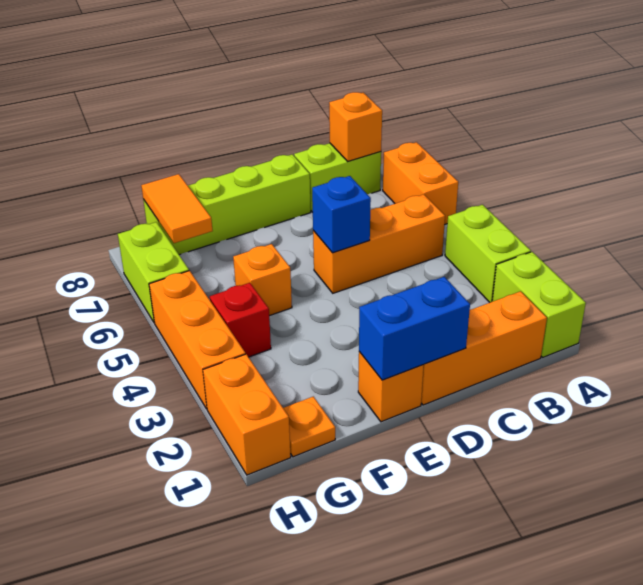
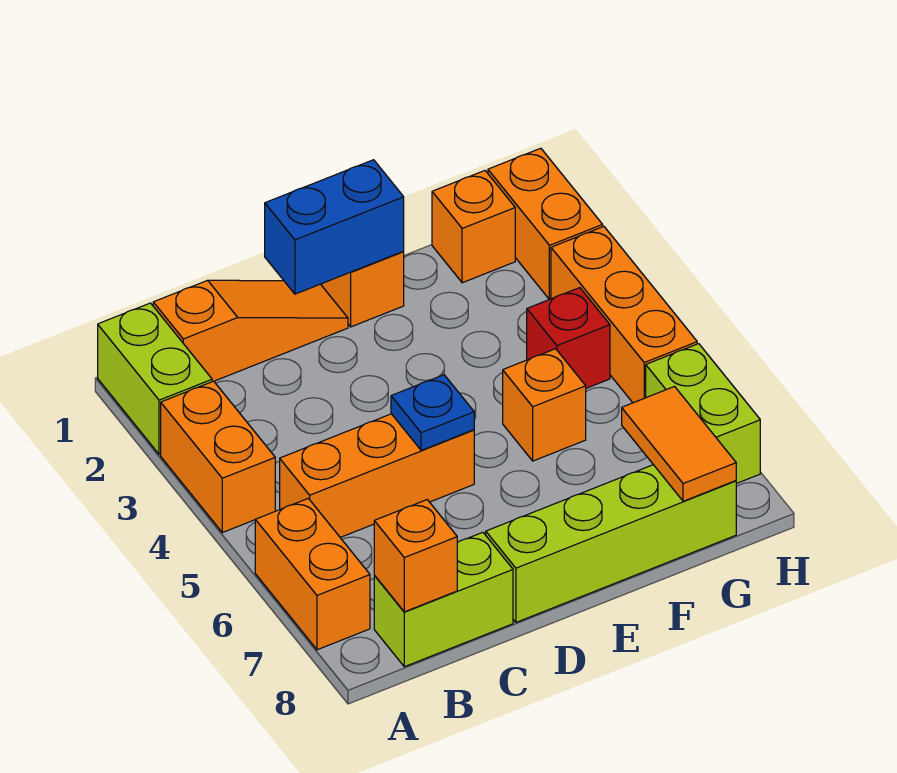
lime brick A3:A4 level 1 -> orange brick A3:A4 level 1
orange brick B1:D1 level 1 -> orange slope B1:D1 level 1 top B
blue brick D5 level 2 -> blue plate D5 level 2
orange plate G1 level 1 -> orange brick G1 level 1

